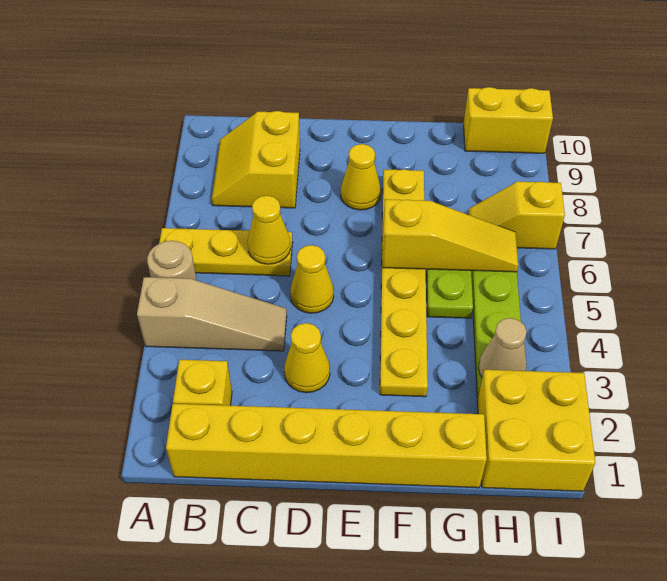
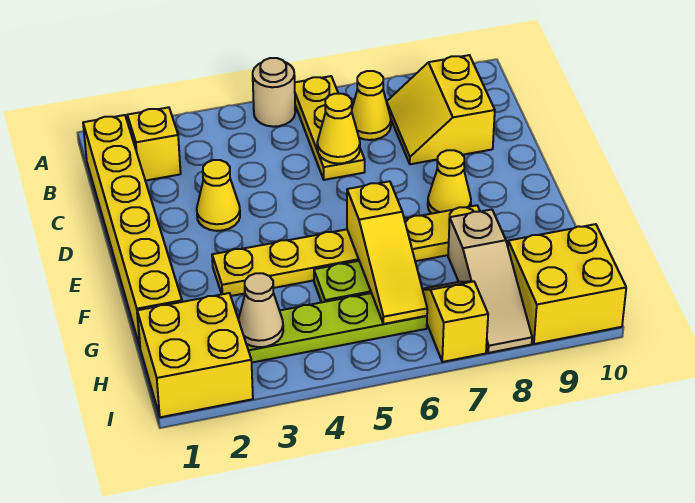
tan slope A4:C4 level 1 top A -> tan slope G8:I8 level 1 top G
yellow slope B8:C9 level 1 top C -> yellow slope B8:C9 level 1 top 9
yellow cone D5 level 1 -> yellow cone B7 level 1
yellow brick H10:I10 level 1 -> yellow brick H9:I10 level 1

